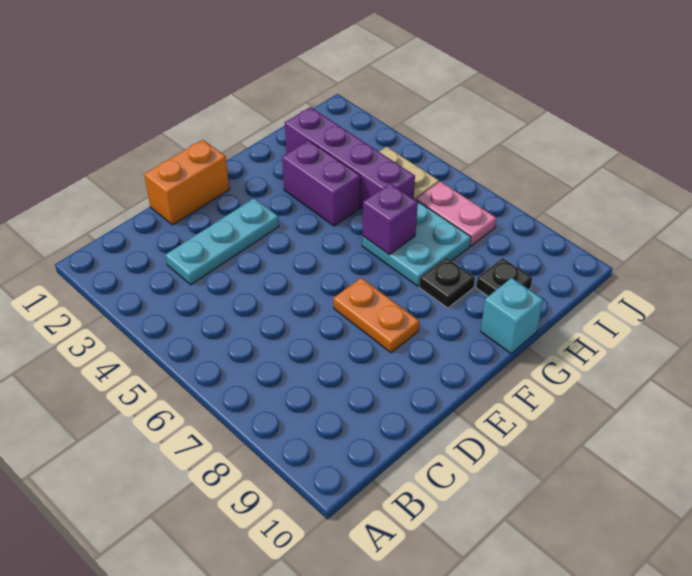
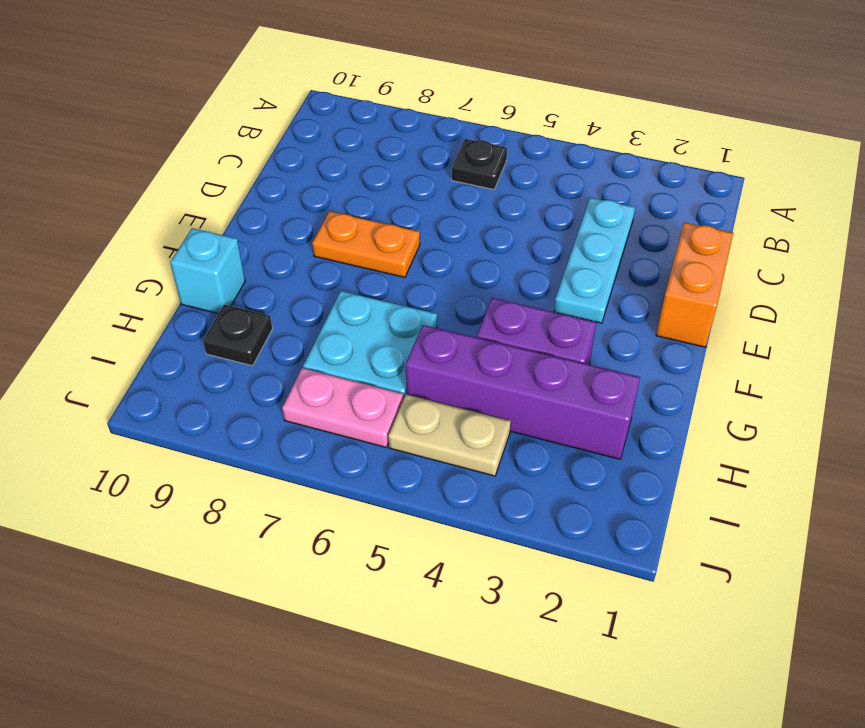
purple brick G6 level 2 -> none
black plate G8 level 1 -> black plate B6 level 1

